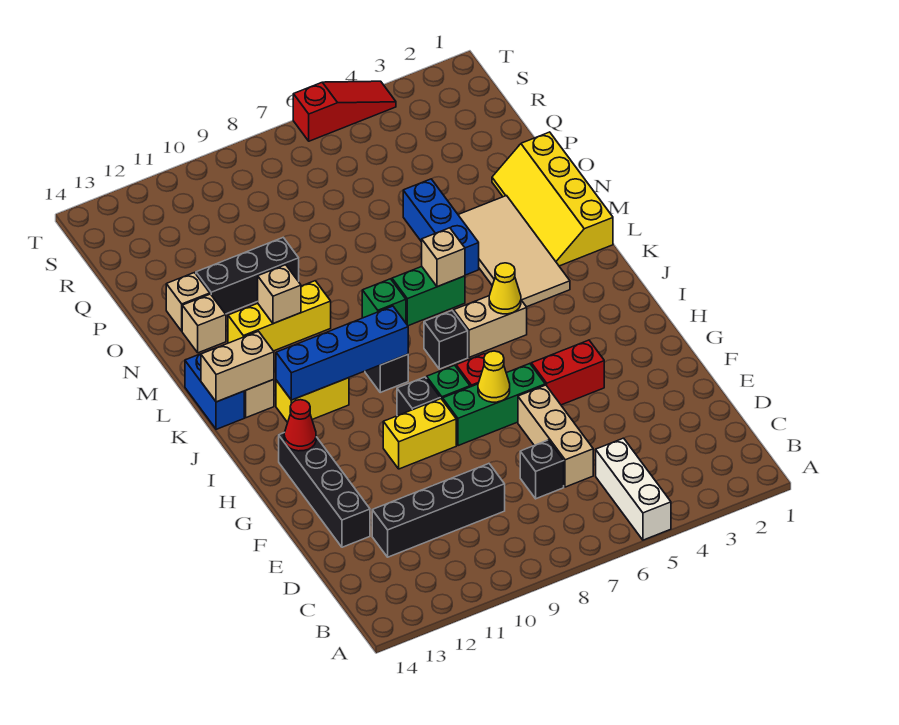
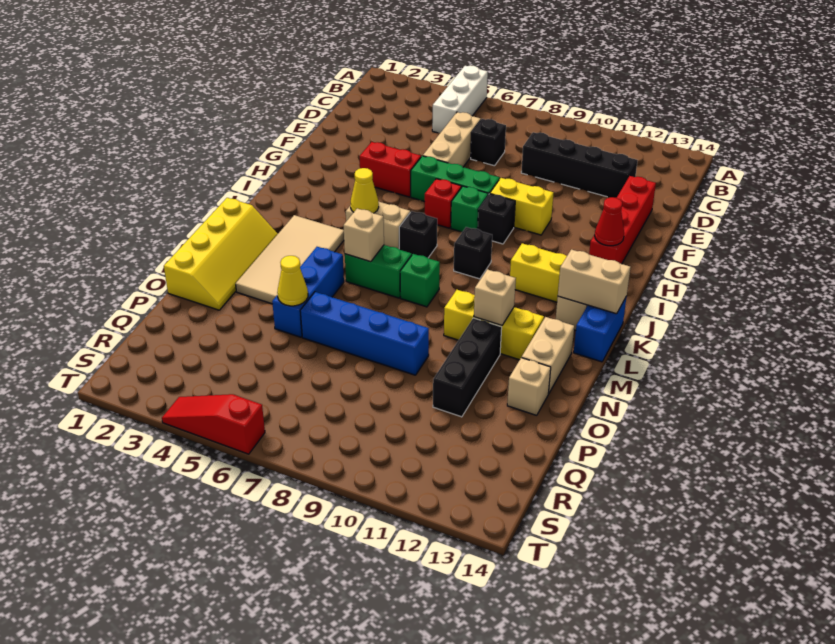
black brick E13:H13 level 1 -> red brick E13:H13 level 1
yellow cone G7 level 2 -> yellow cone O5 level 2
blue brick J9:J12 level 2 -> blue brick O6:O9 level 1
tan brick N13 level 1 -> tan brick M13:N13 level 1
black brick O10:O12 level 1 -> black brick N11:P11 level 1

